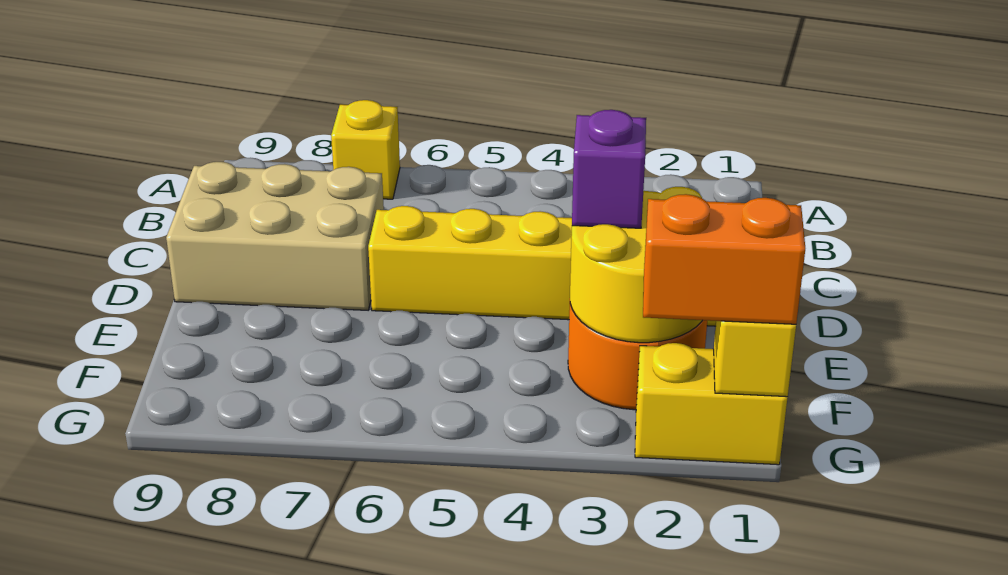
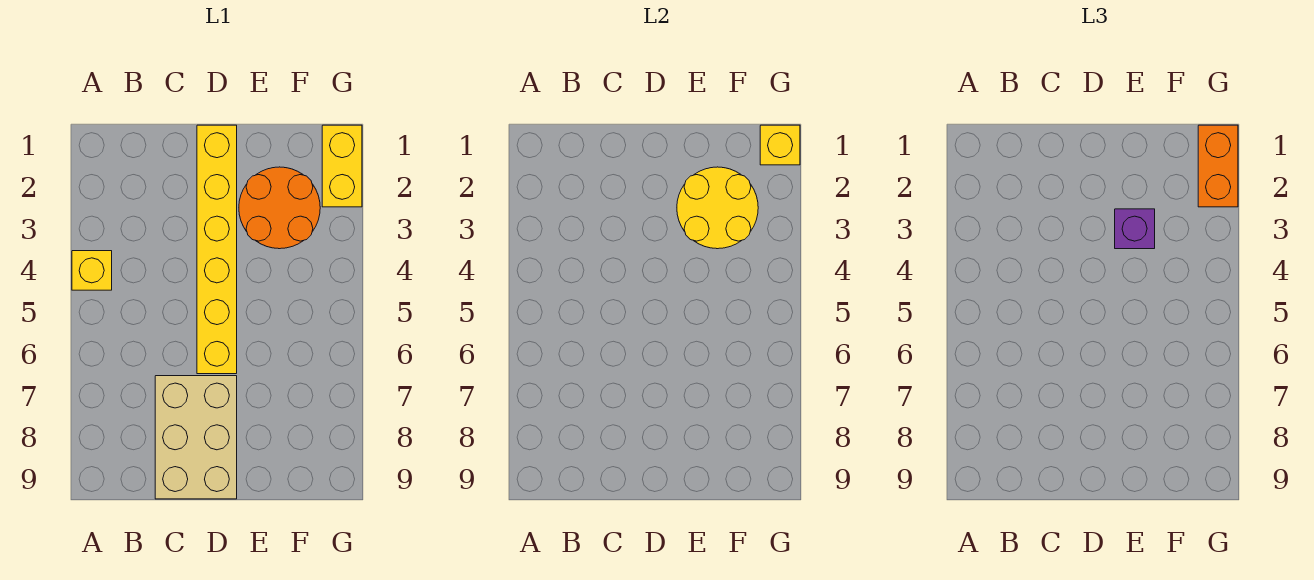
yellow brick A7 level 1 -> yellow brick A4 level 1

